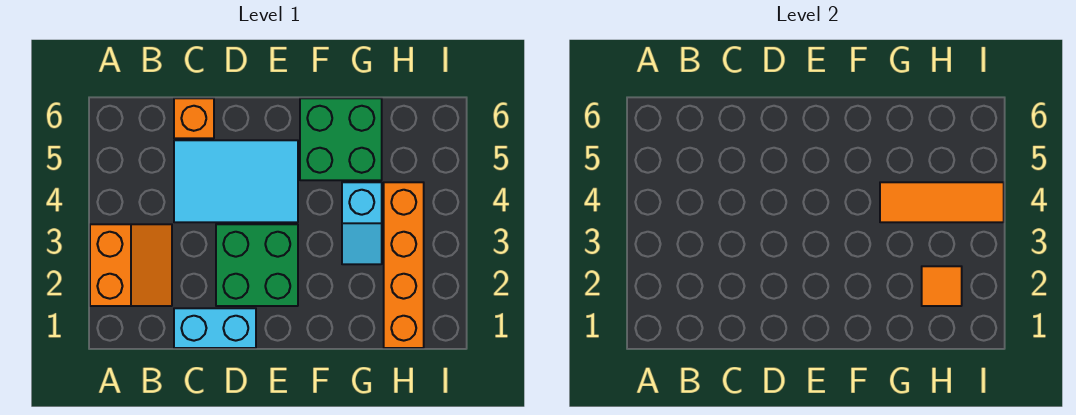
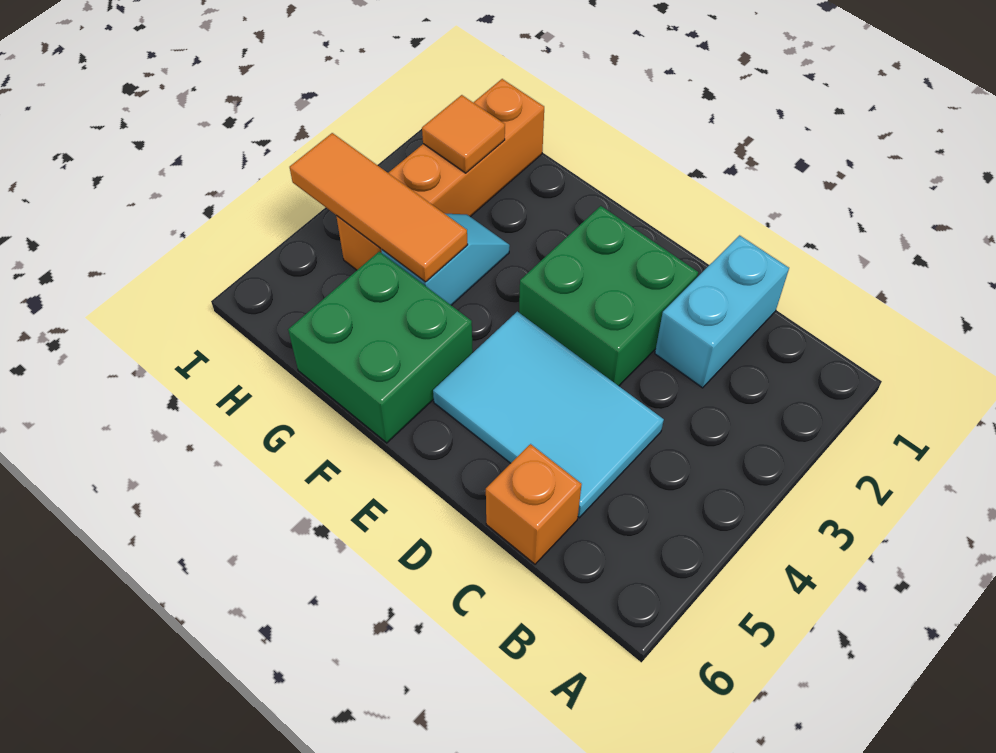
orange slope A2:B3 level 1 top A -> none
cyan brick C1:D1 level 1 -> cyan brick C1:C2 level 1

